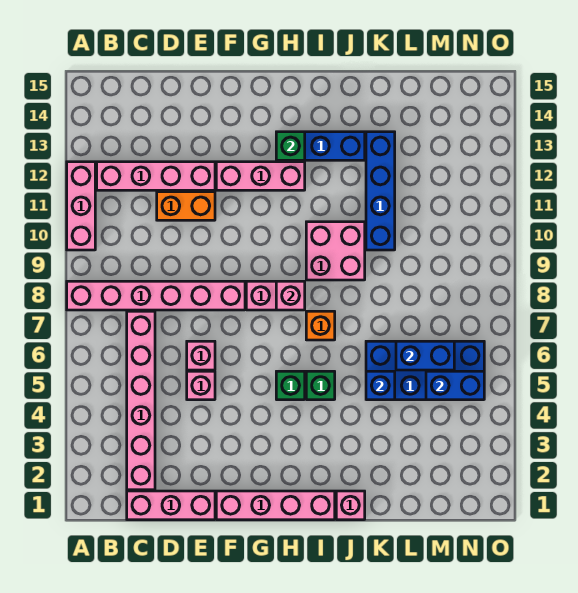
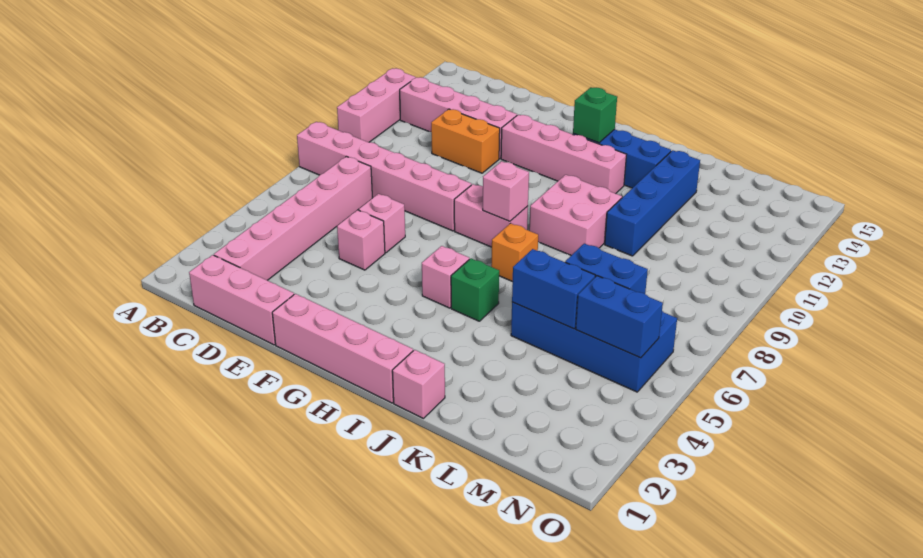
pink brick F12:H12 level 1 -> pink brick F12:I12 level 1
green brick H5 level 1 -> pink brick H5 level 1
blue brick K5 level 2 -> blue brick K5:L5 level 2

